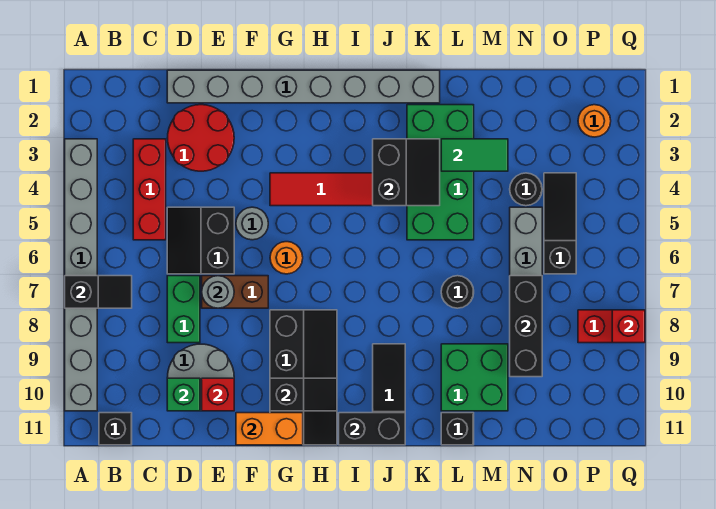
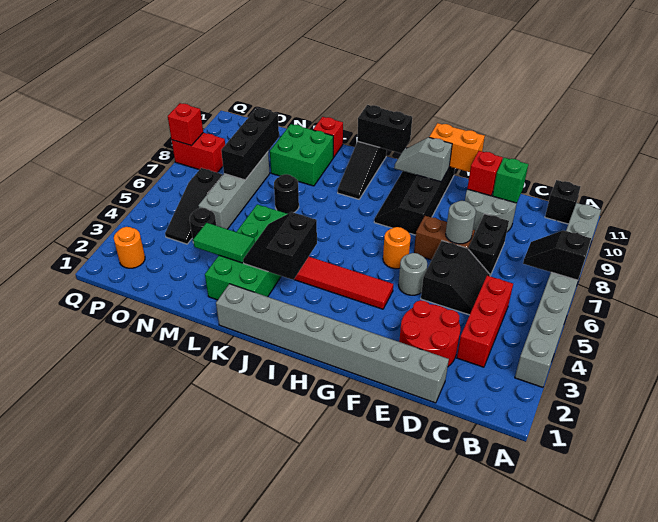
green brick D7:D8 level 1 -> black brick D7:D8 level 1
black slope G10:H10 level 2 top G -> grey slope G10:H10 level 2 top G
black brick L11 level 1 -> red brick L11 level 1

